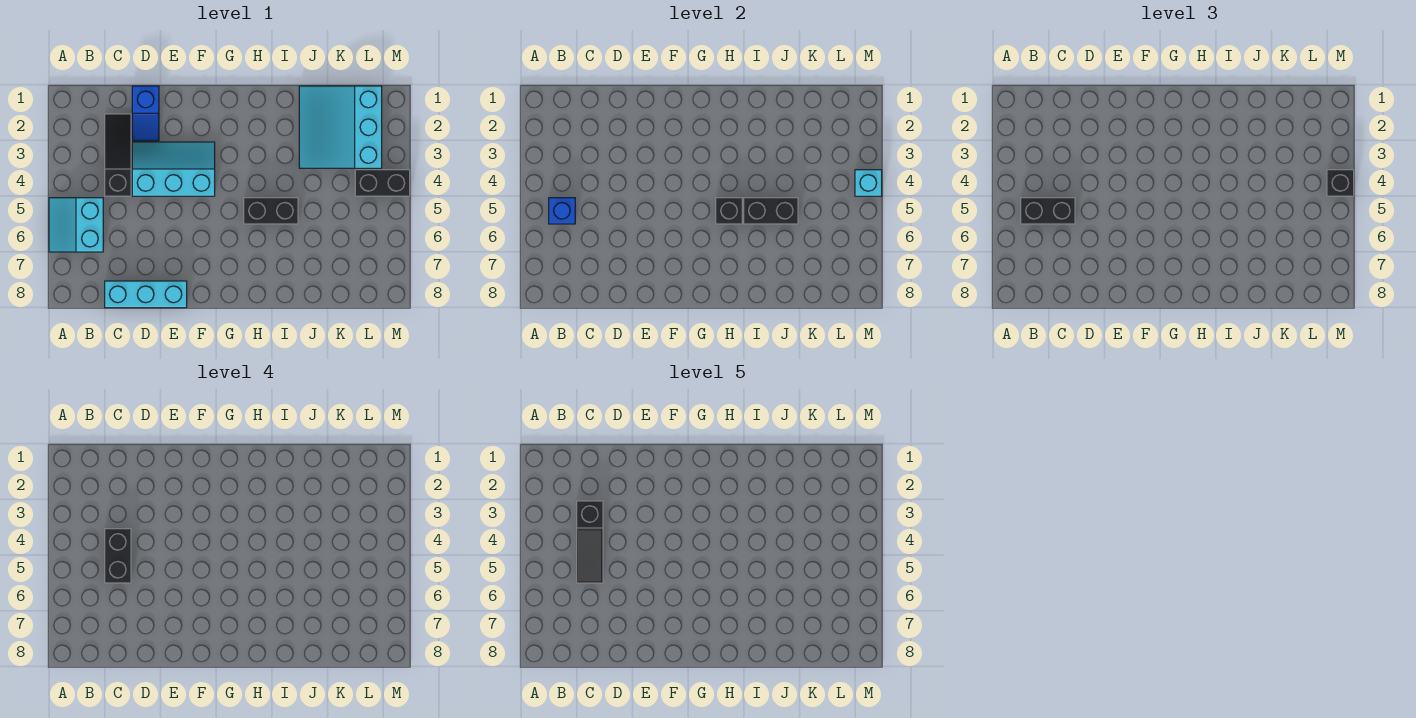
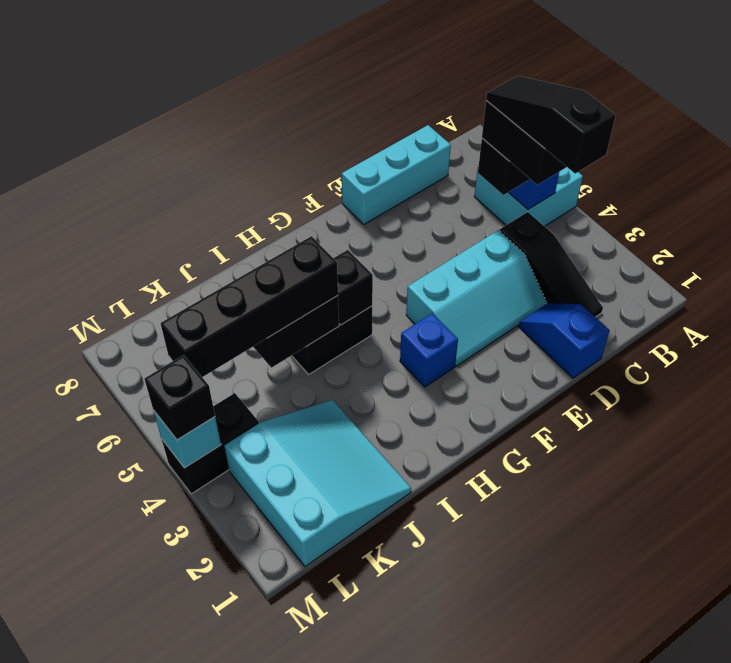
cyan slope A5:B6 level 1 top B -> cyan brick A5:B6 level 1
none -> blue brick G3 level 1
none -> black brick I5:L5 level 3

